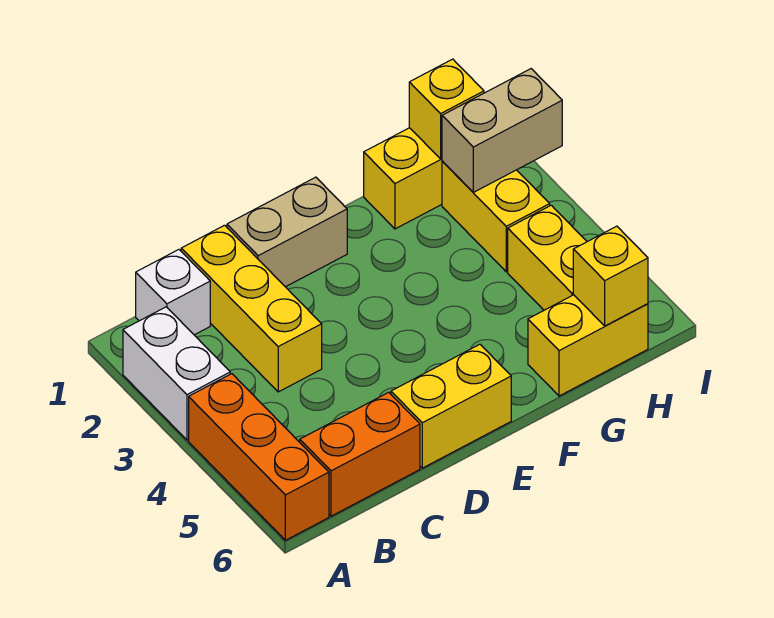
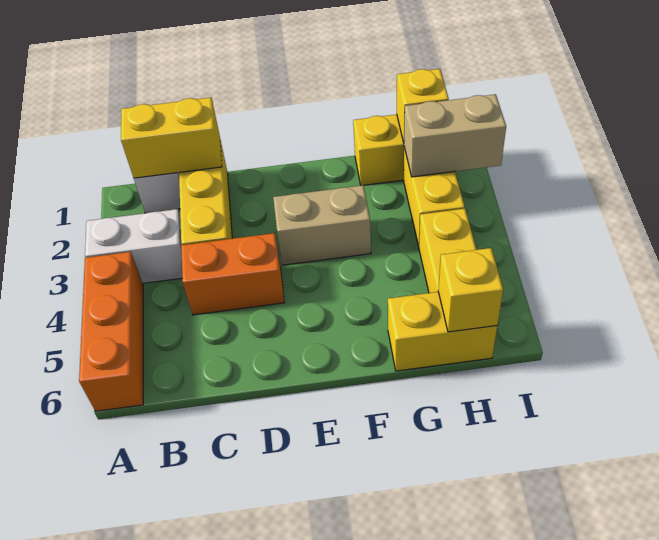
white brick A2:A3 level 1 -> white brick A3:B3 level 1
orange brick B6:C6 level 1 -> orange brick C4:D4 level 1
tan brick D1:E1 level 1 -> tan brick E3:F3 level 1
yellow brick D6:E6 level 1 -> yellow brick B1:C1 level 2

